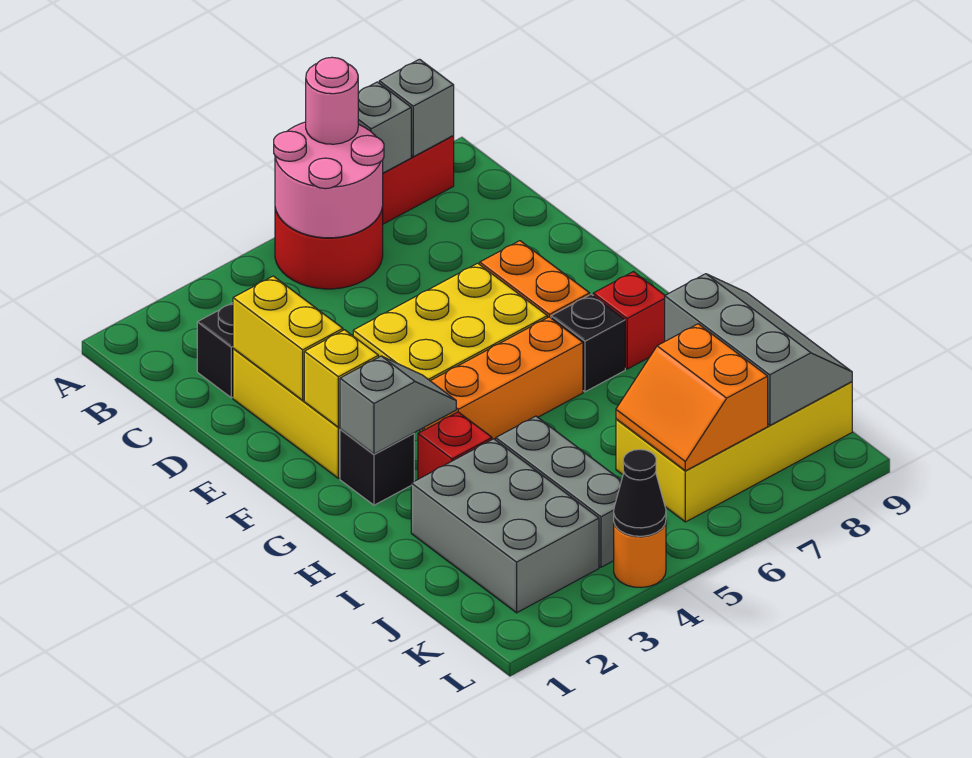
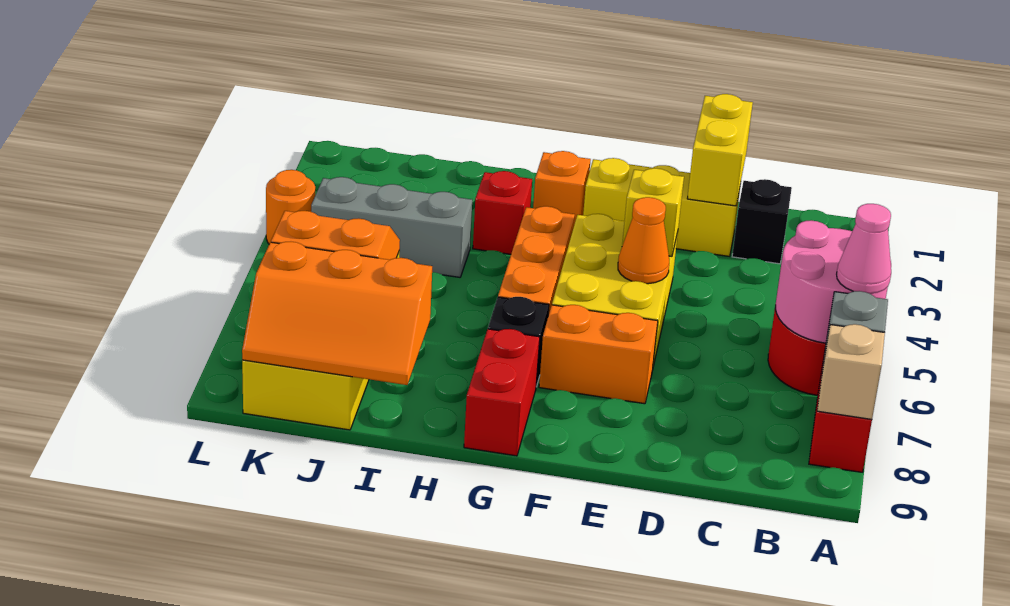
pink round brick A6 level 3 -> pink cone A6 level 3
grey brick A8 level 2 -> tan brick A8 level 2
yellow brick D2:E2 level 2 -> yellow brick D1:D2 level 2
none -> orange cone E5 level 2
yellow brick F2 level 2 -> yellow brick E4 level 2
black brick G2 level 1 -> orange brick G2 level 1
grey slope G2:G3 level 2 top 2 -> none
red brick G8 level 1 -> red brick G8:G9 level 1
grey brick I2:K3 level 1 -> none
grey slope I8:K9 level 2 top 8 -> orange slope I8:K9 level 2 top 8
black cone L4 level 2 -> none

